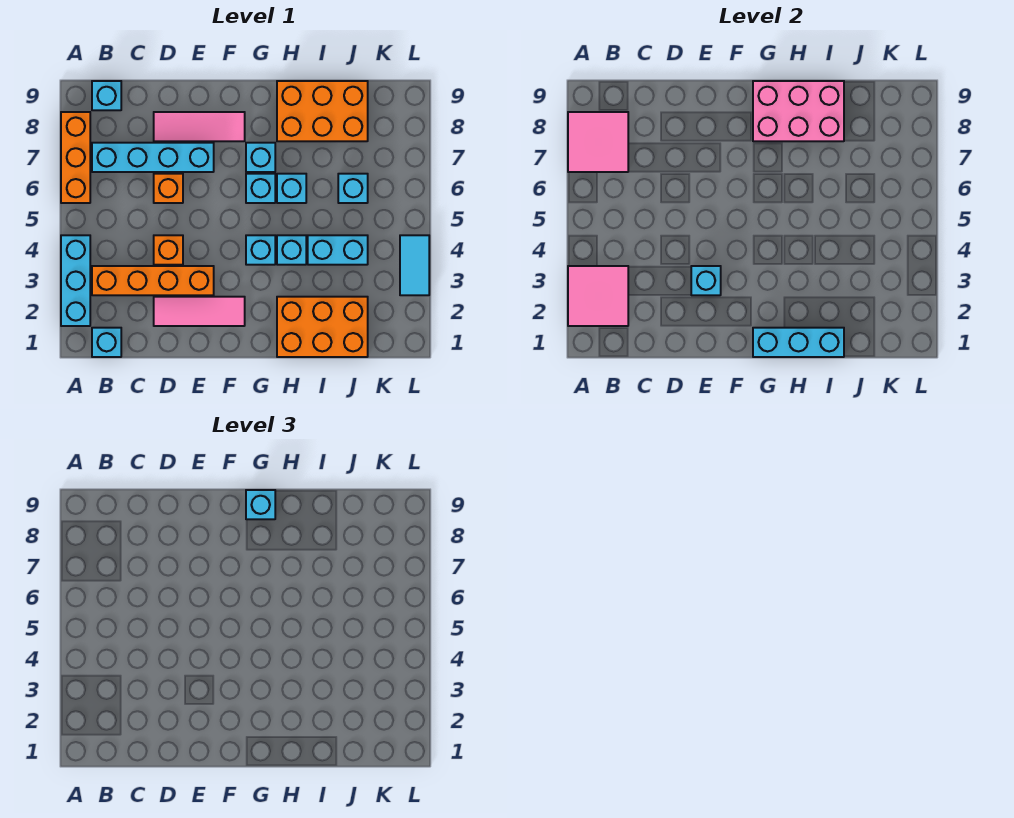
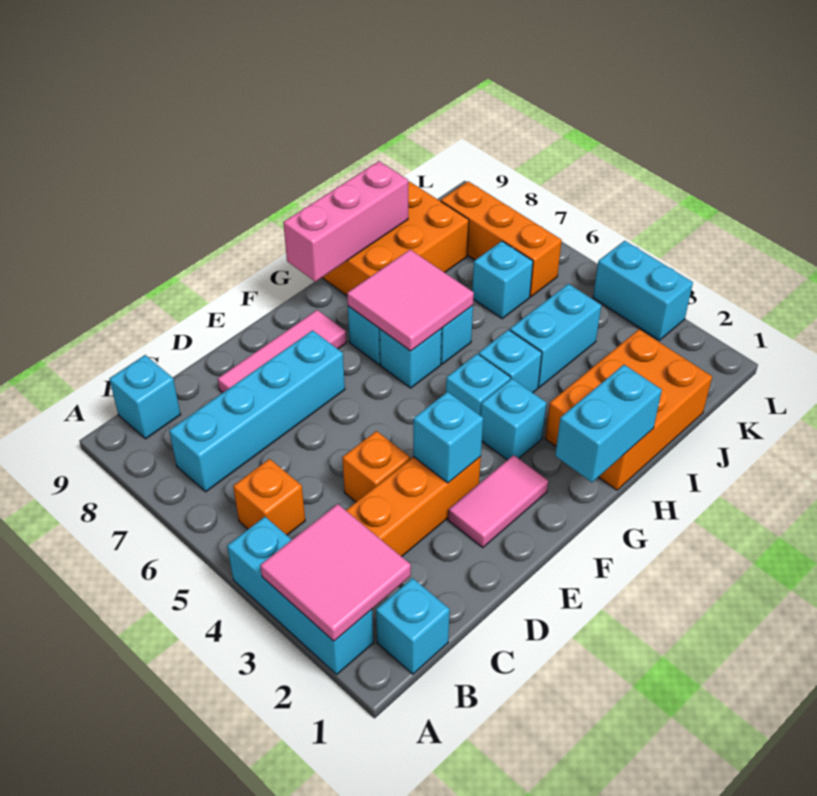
orange brick A6:A8 level 1 -> orange brick K6:K8 level 1
pink tile A7:B8 level 2 -> pink tile G6:H7 level 2
pink tile D2:F2 level 1 -> pink tile E2:F2 level 1
orange brick D6 level 1 -> orange brick B5 level 1
cyan brick G1:I1 level 2 -> cyan brick G1:H1 level 2
pink brick G8:I9 level 2 -> pink brick G9:I9 level 2
cyan brick G9 level 3 -> cyan brick G3 level 1
cyan tile L3:L4 level 1 -> cyan brick L3:L4 level 1

